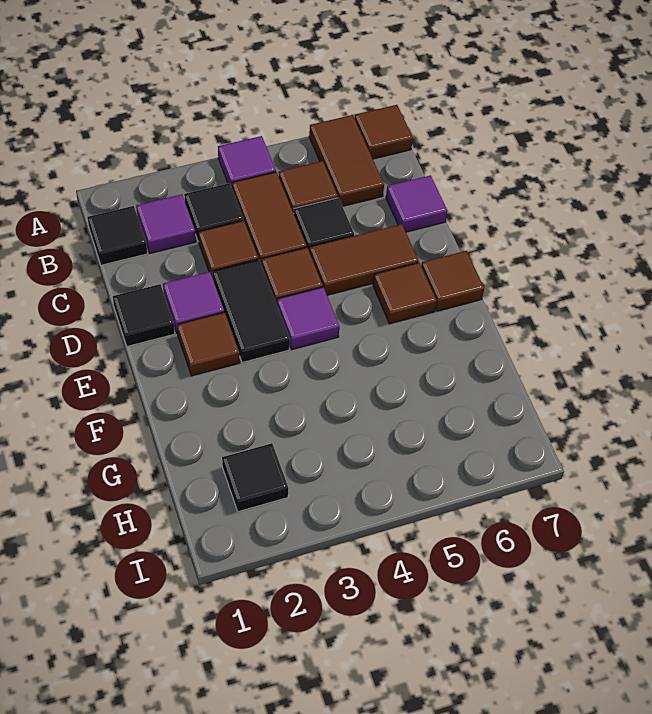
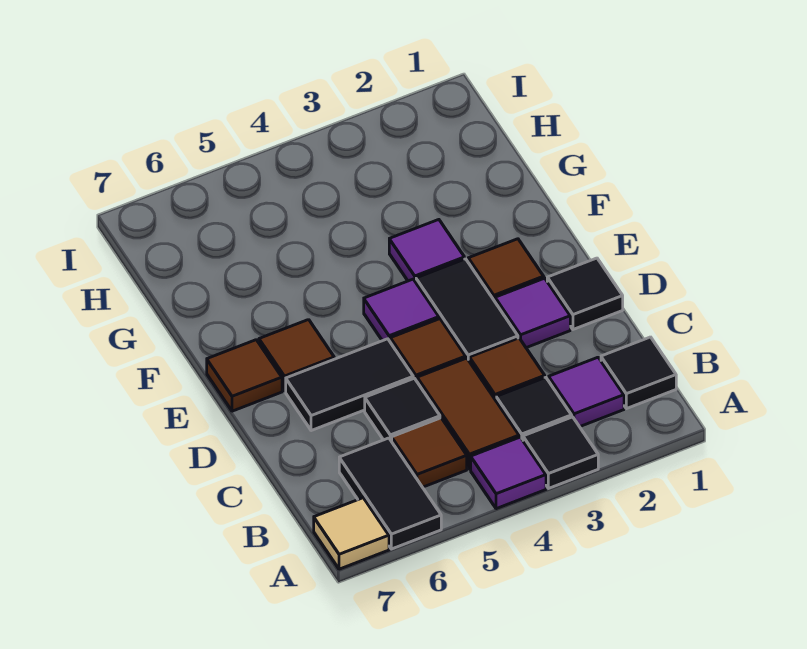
brown tile A6:B6 level 1 -> black tile A6:B6 level 1
brown tile A7 level 1 -> tan tile A7 level 1
purple tile C7 level 1 -> purple tile F3 level 1
brown tile D5:D6 level 1 -> black tile D5:D6 level 1
black tile H2 level 1 -> black tile A3 level 1

